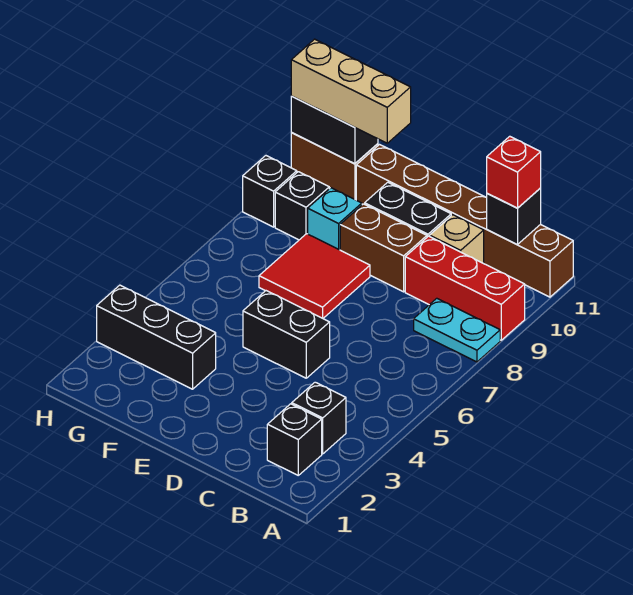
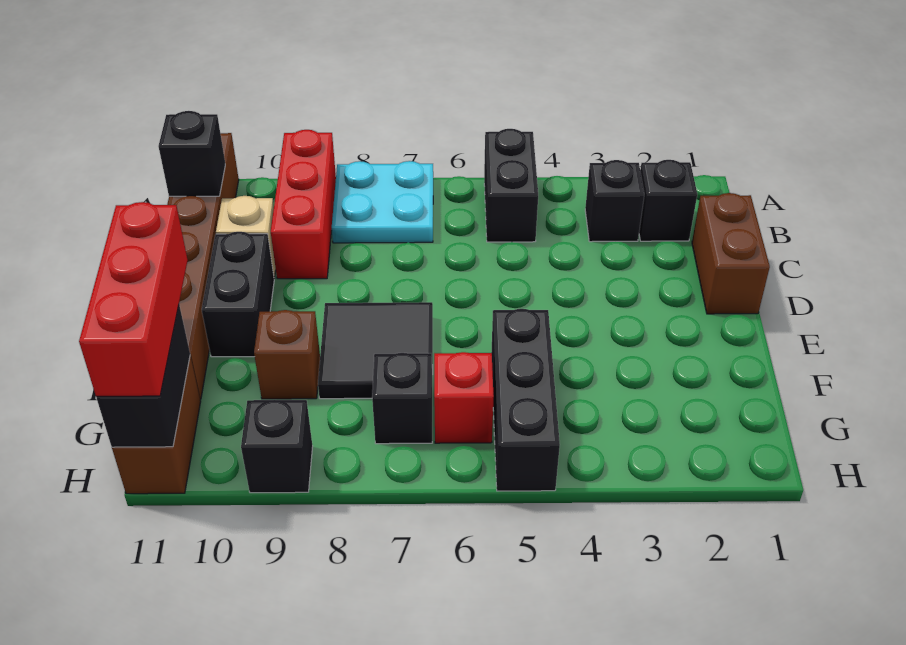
cyan plate A8:B8 level 1 -> cyan plate A7:B8 level 1
red brick B11 level 3 -> red brick G6 level 1
black brick D5:E5 level 1 -> black brick A5:B5 level 1
brown brick D9:E9 level 1 -> brown brick C1:D1 level 1
red tile E7:F8 level 1 -> black tile E7:F8 level 1
black brick F3:H3 level 1 -> black brick F5:H5 level 1
cyan brick F9 level 1 -> brown brick F9 level 1
tan brick F11:H11 level 3 -> red brick F11:H11 level 3
black brick G9 level 1 -> black brick G7 level 1

